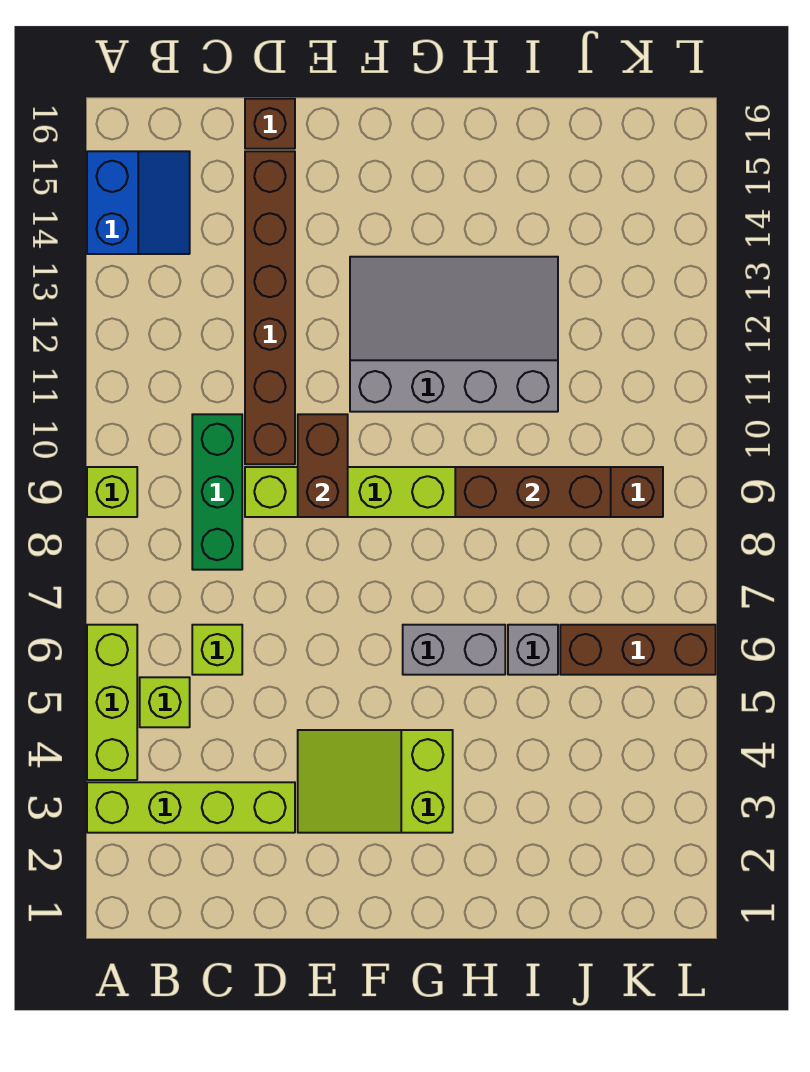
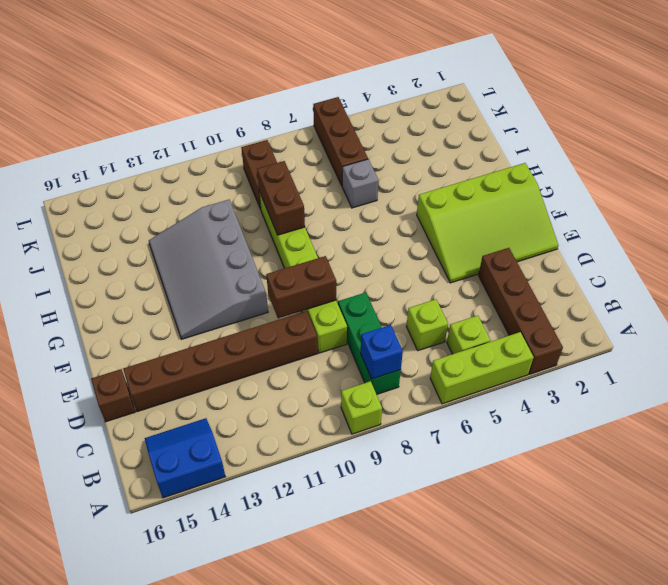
lime brick A3:D3 level 1 -> brown brick A3:D3 level 1
none -> blue brick B8 level 2
green brick C8:C10 level 1 -> green brick B8:D8 level 1
lime slope E3:G4 level 1 top G -> lime slope E1:G4 level 1 top G
grey brick G6:H6 level 1 -> none
brown brick H9:J9 level 2 -> brown brick H9:I9 level 2

